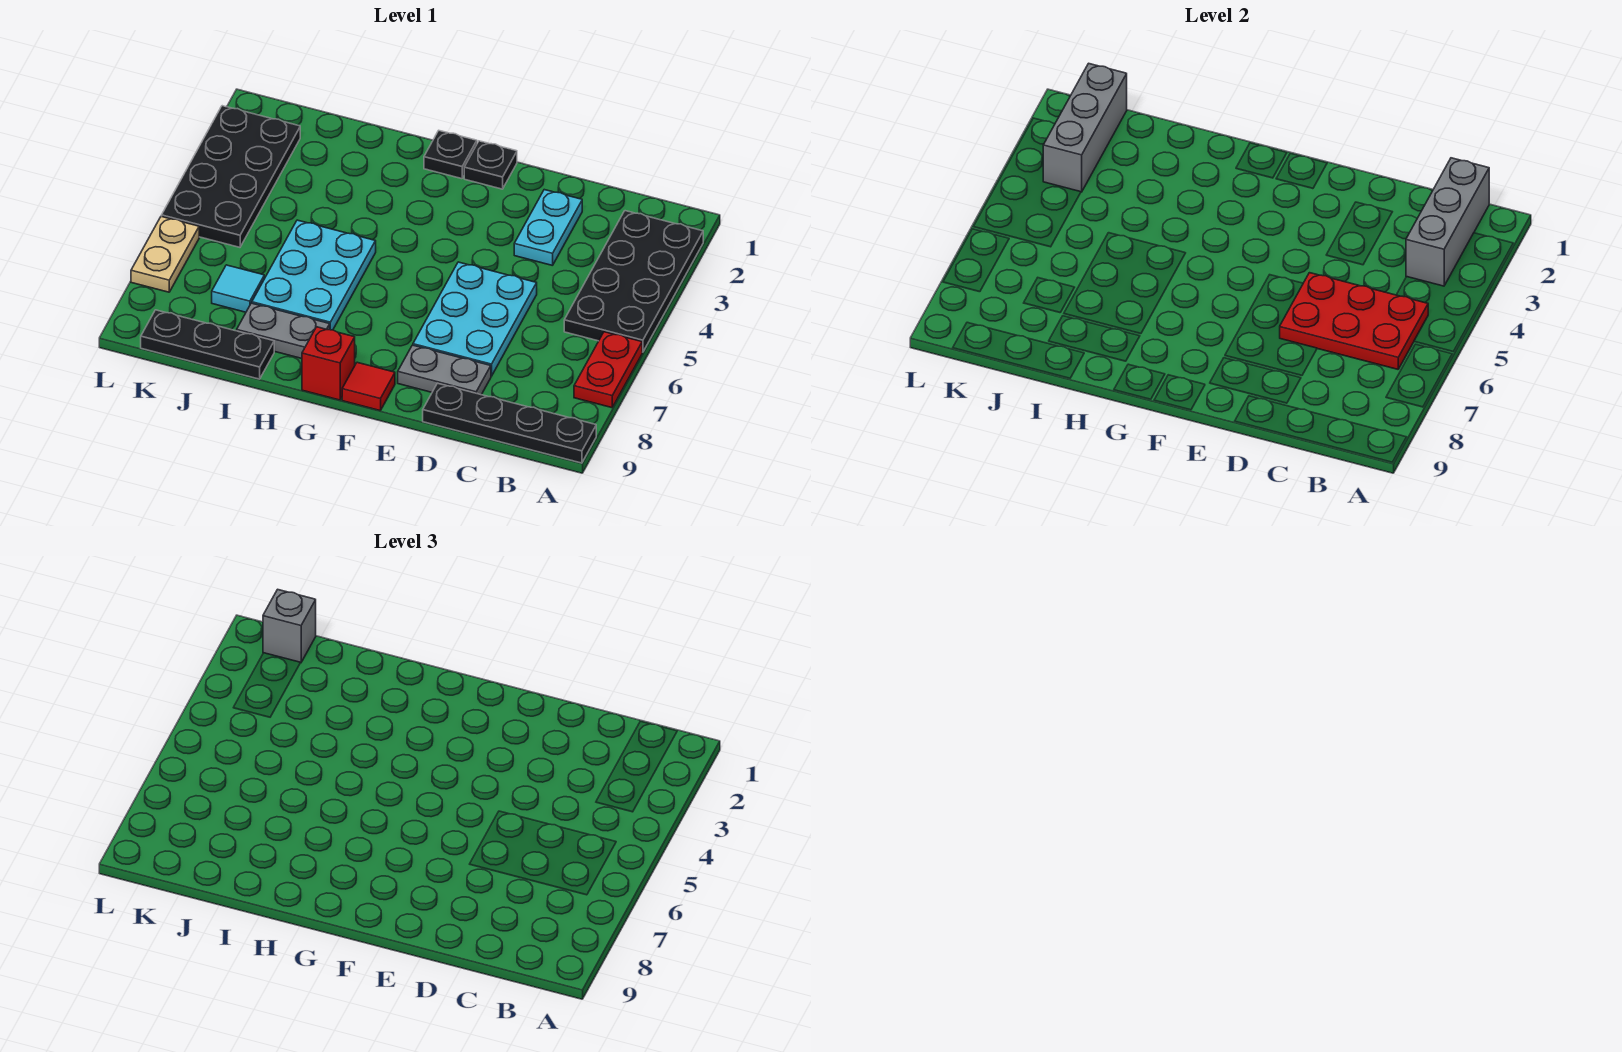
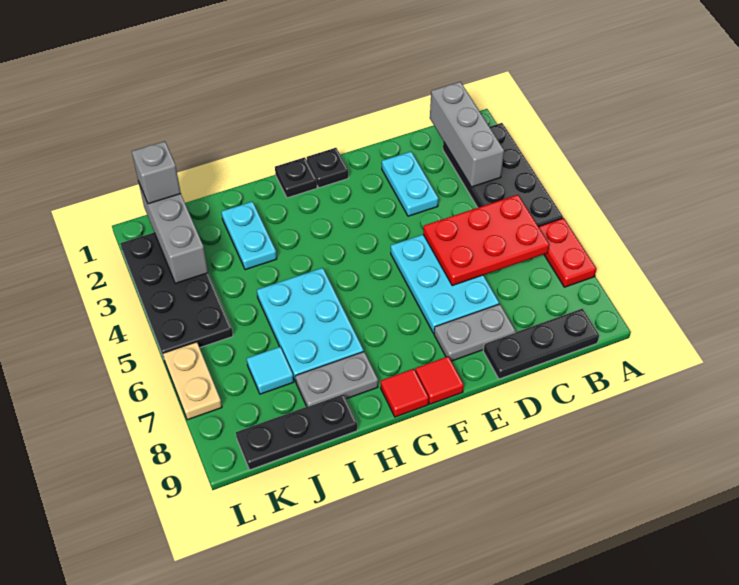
black plate A9:D9 level 1 -> black plate B9:D9 level 1
red brick G9 level 1 -> red tile G9 level 1
none -> cyan plate I2:I3 level 1

